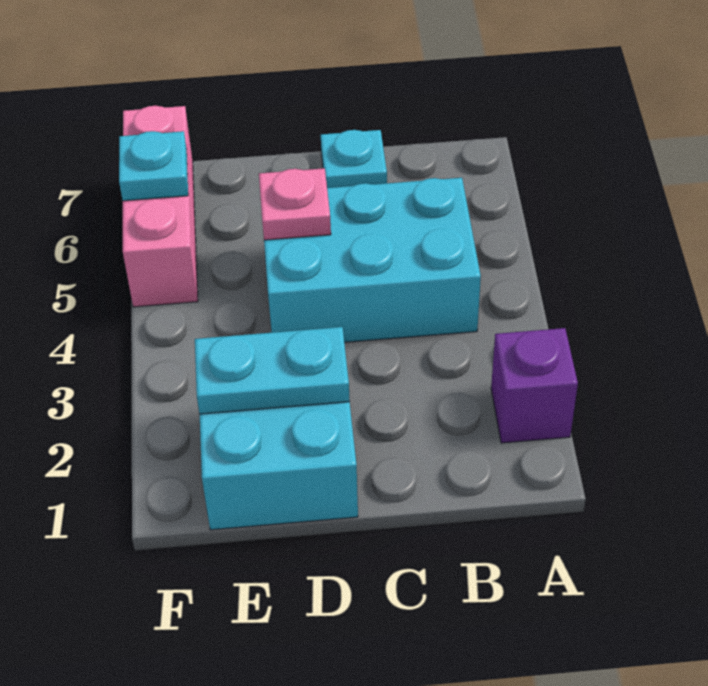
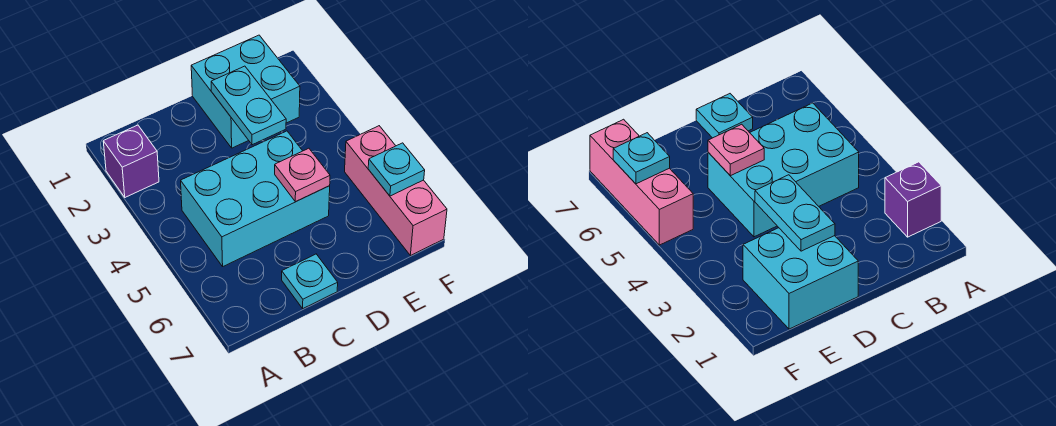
cyan plate D2:E2 level 2 -> cyan plate D2:D3 level 2

